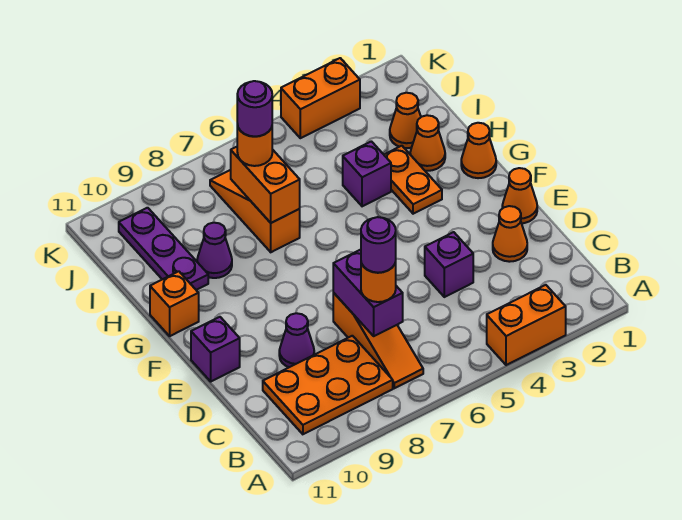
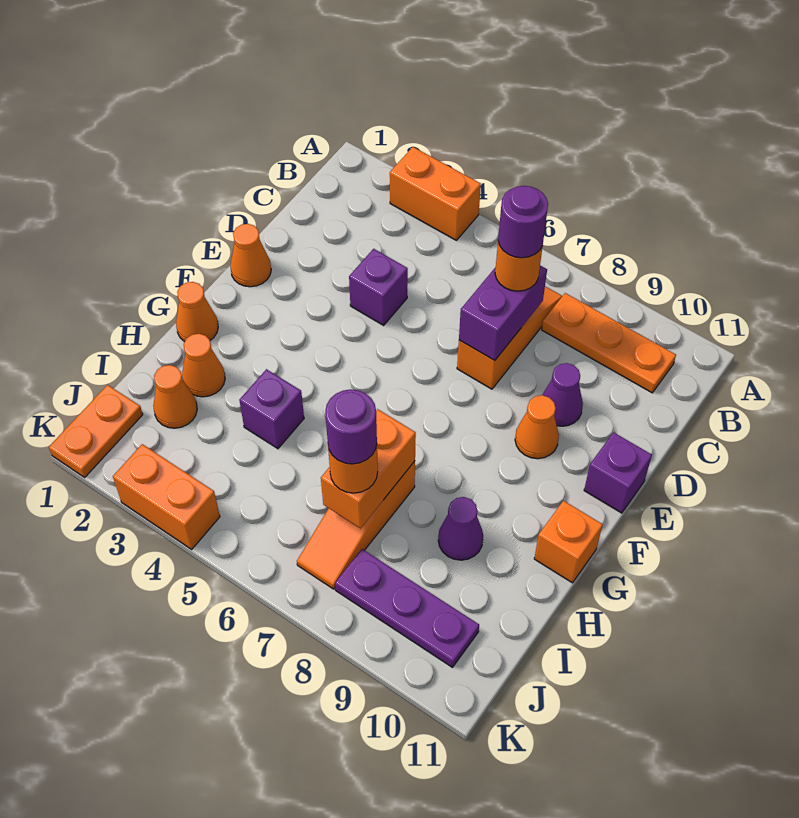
orange plate B8:C10 level 1 -> orange plate B8:B10 level 1
orange cone D2 level 1 -> orange cone E9 level 1
orange plate G3:H3 level 1 -> orange plate J1:K1 level 1
purple plate H10:J10 level 1 -> purple plate J8:J10 level 1

